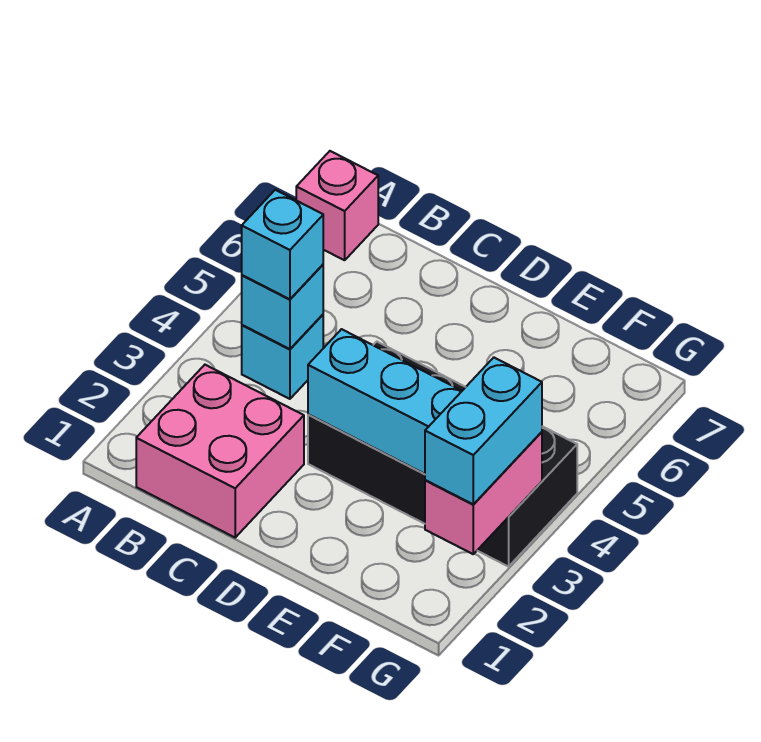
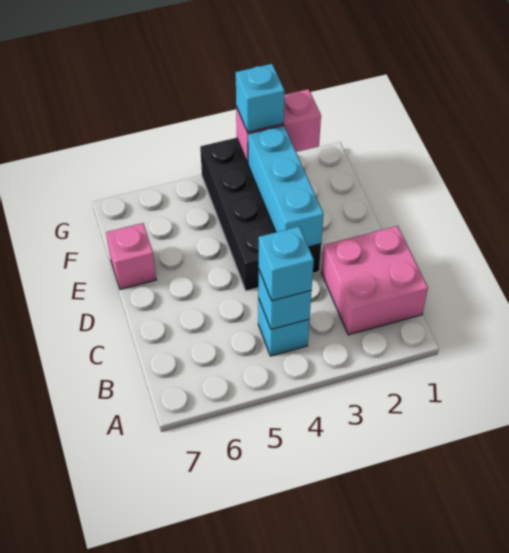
pink brick A7 level 1 -> pink brick E7 level 1
cyan brick G2:G3 level 3 -> cyan brick G3 level 3

